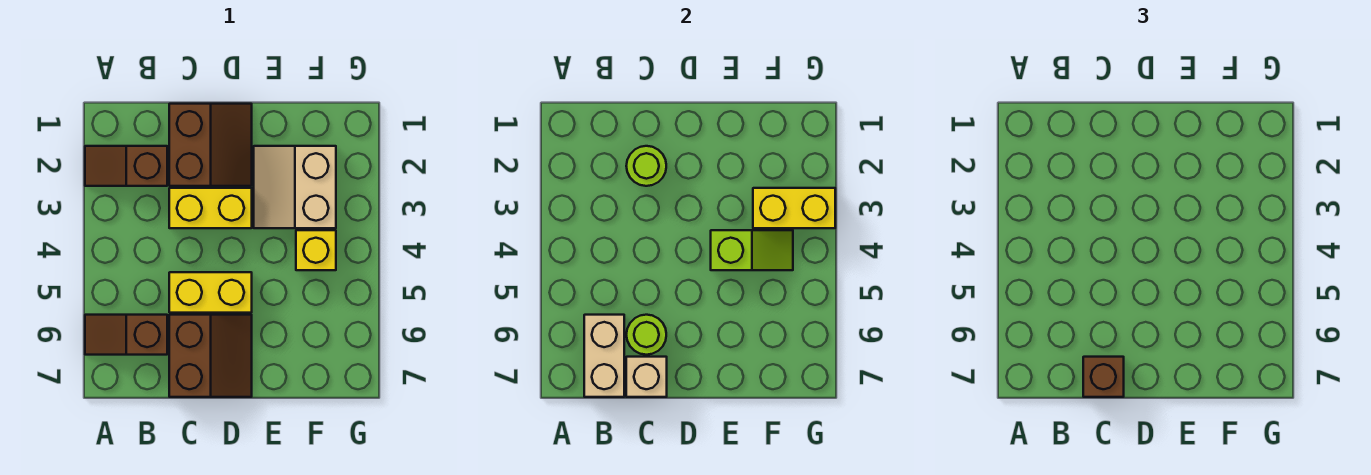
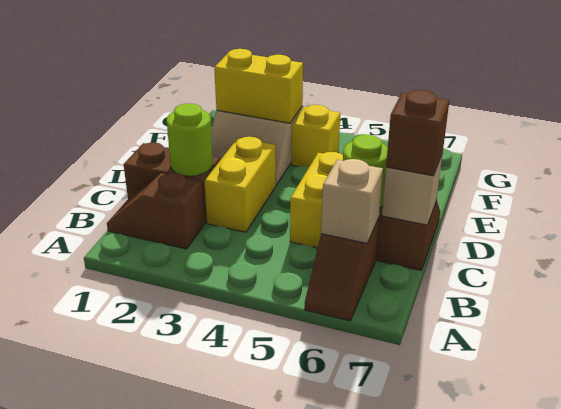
brown slope A2:B2 level 1 top B -> brown slope B1:B2 level 1 top 2
tan brick B6:B7 level 2 -> tan brick B6 level 2
lime slope E4:F4 level 2 top E -> none
yellow brick F3:G3 level 2 -> yellow brick F2:F3 level 2

